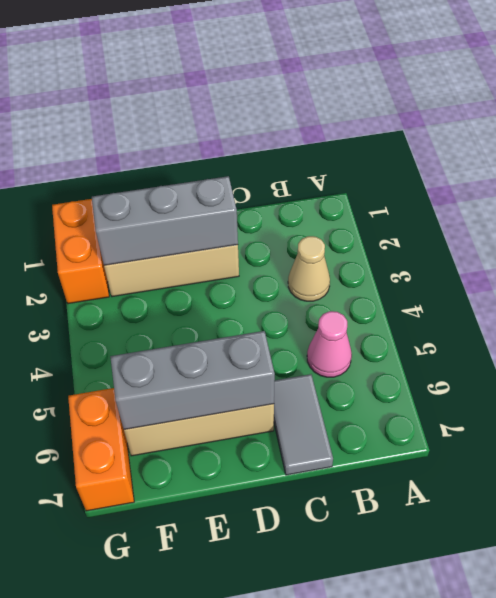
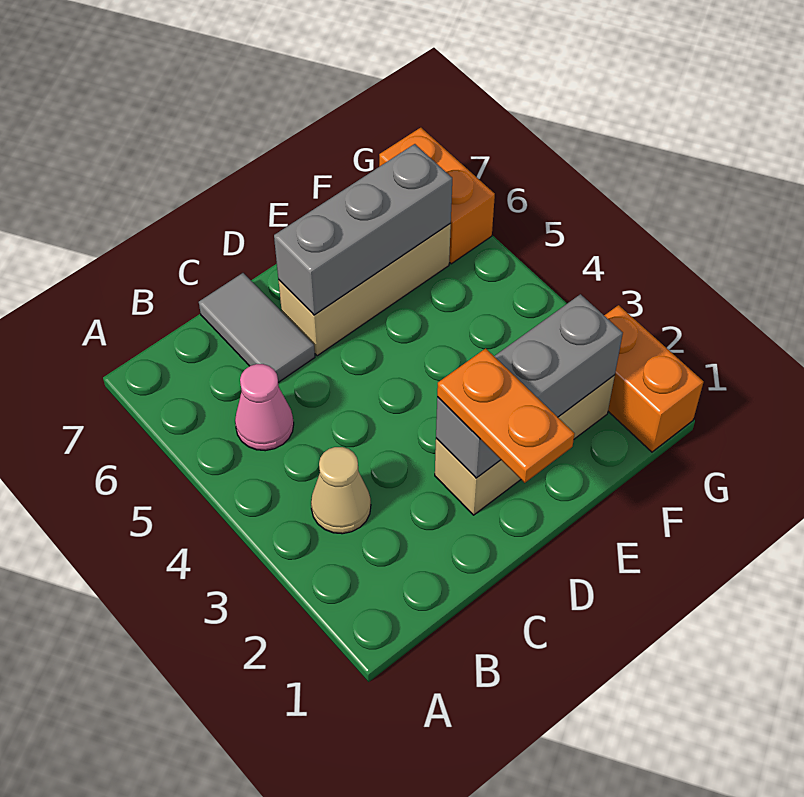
none -> orange plate D1:D2 level 3

